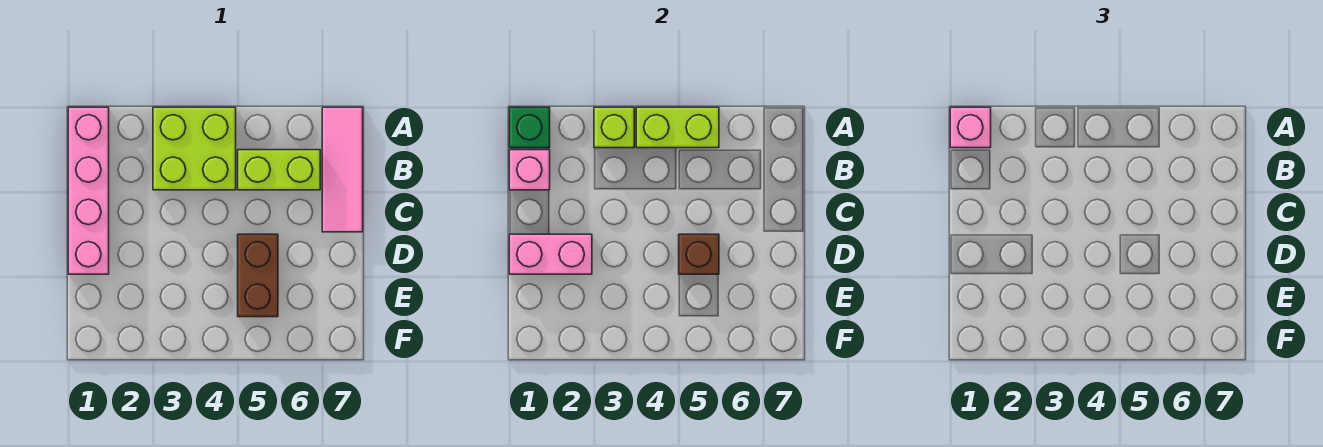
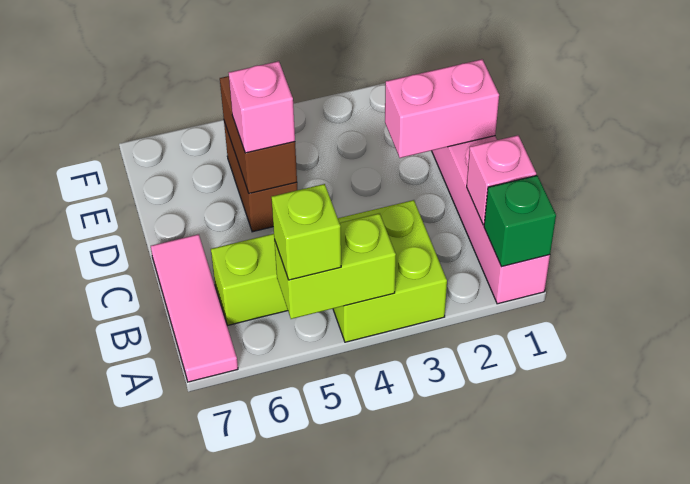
pink brick A1 level 3 -> pink brick D5 level 3
lime brick A3 level 2 -> lime brick A5 level 3
brown brick D5 level 2 -> brown brick D5:E5 level 2

